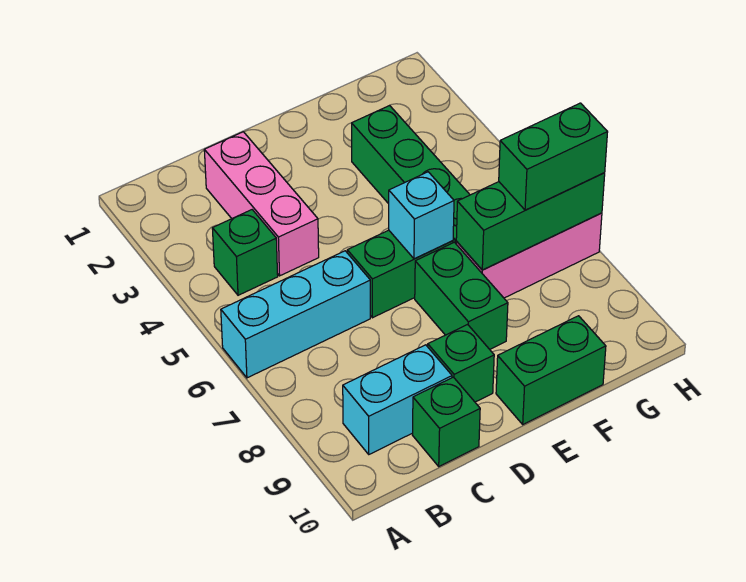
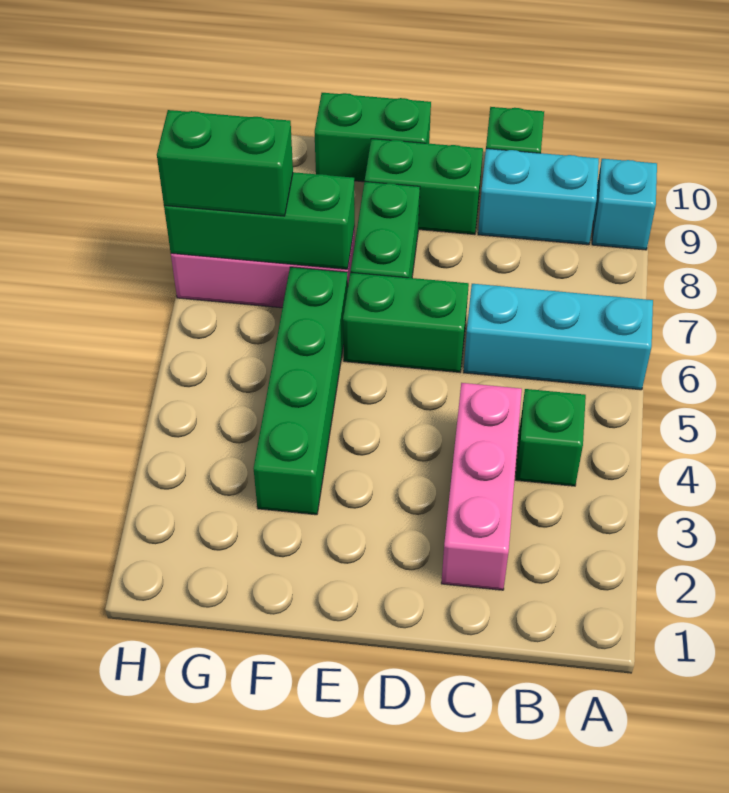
green brick D9 level 1 -> green brick D9:E9 level 1
cyan brick E6 level 2 -> cyan brick A9 level 1

